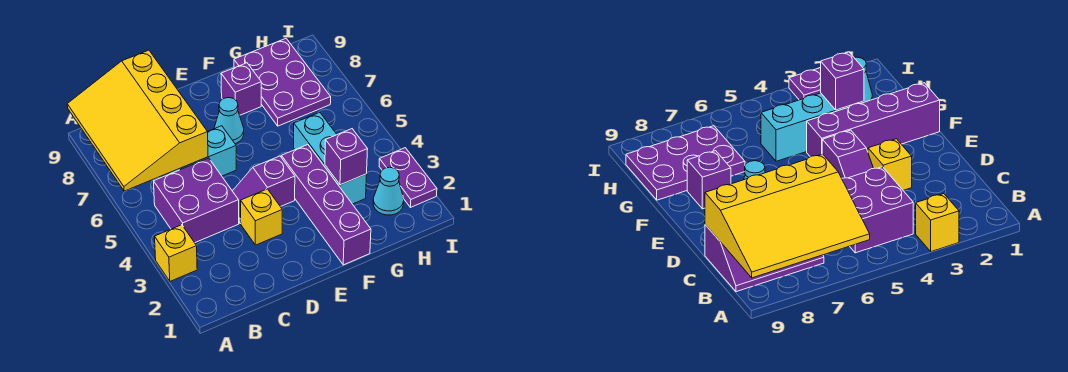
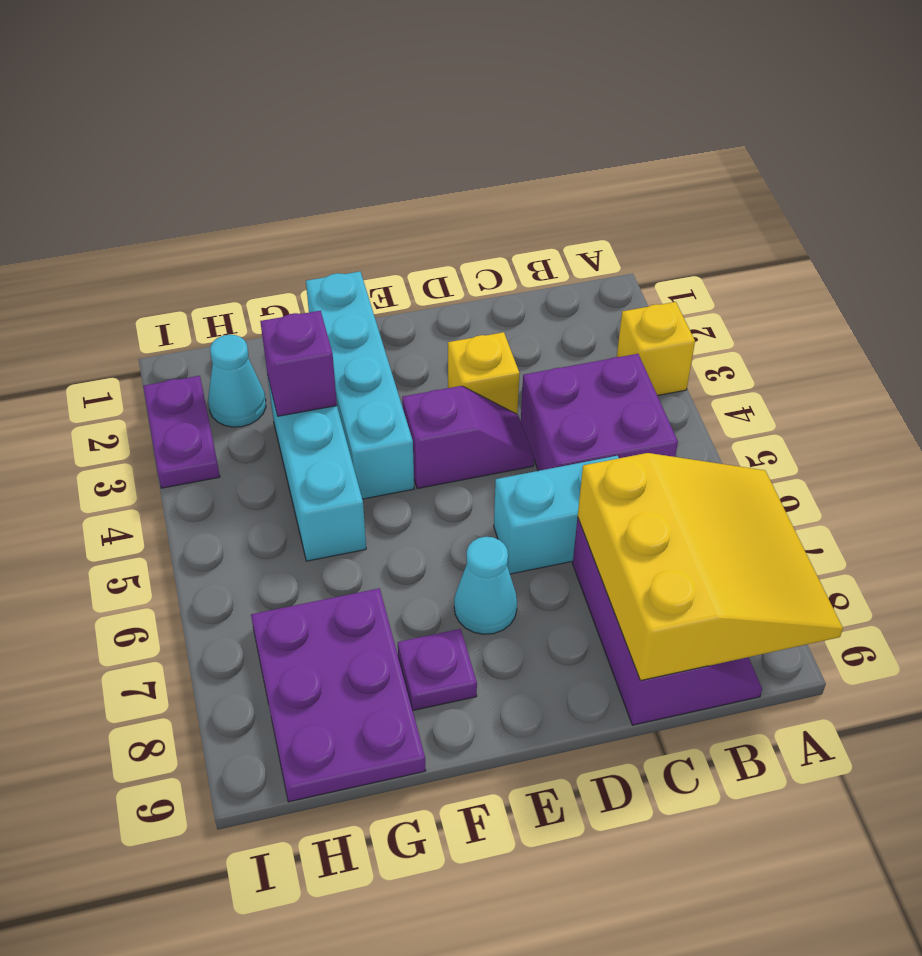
yellow slope A6:C9 level 2 top C -> yellow slope A7:C9 level 2 top C
purple brick F1:F4 level 1 -> cyan brick F1:F4 level 1
purple brick F8 level 1 -> purple plate F8 level 1

